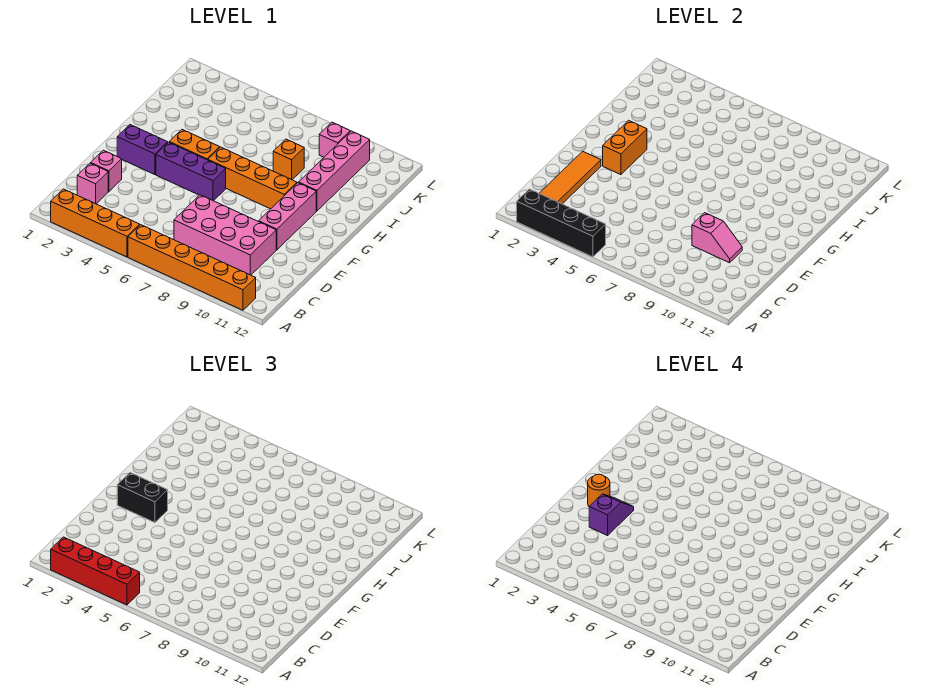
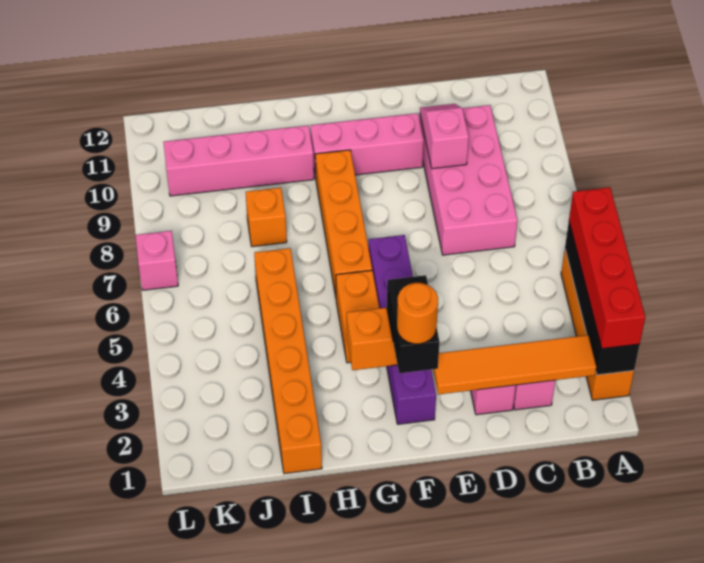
orange brick A6:A11 level 1 -> orange brick I1:I6 level 1
purple slope E3:F3 level 4 top E -> none
pink brick K9 level 1 -> pink brick L7 level 1

